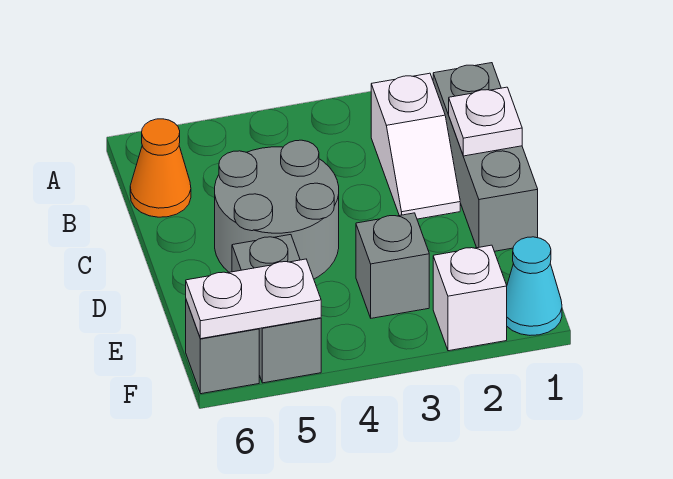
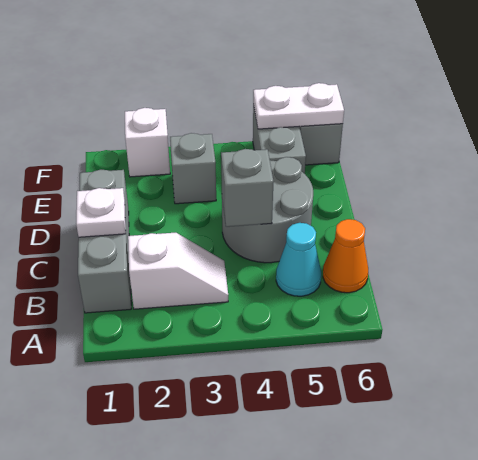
white slope B2:C2 level 1 top B -> white slope B2:B3 level 1 top 2
none -> grey brick C4 level 2
cyan cone F1 level 1 -> cyan cone B5 level 1

